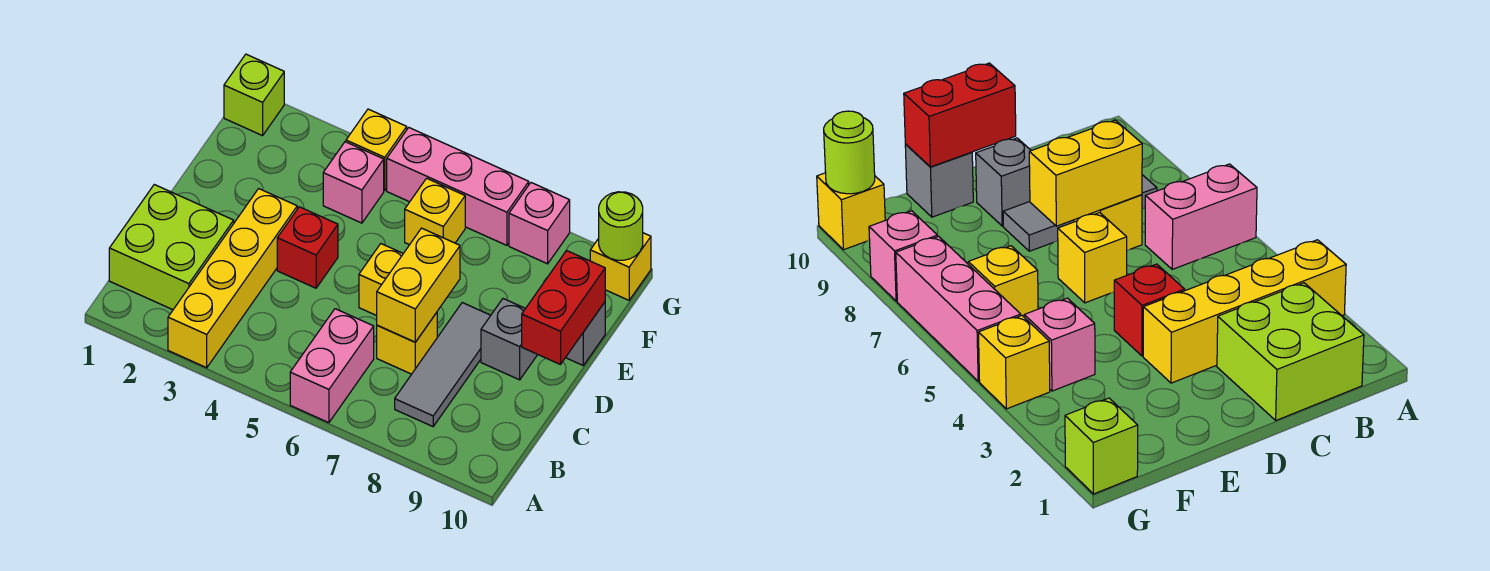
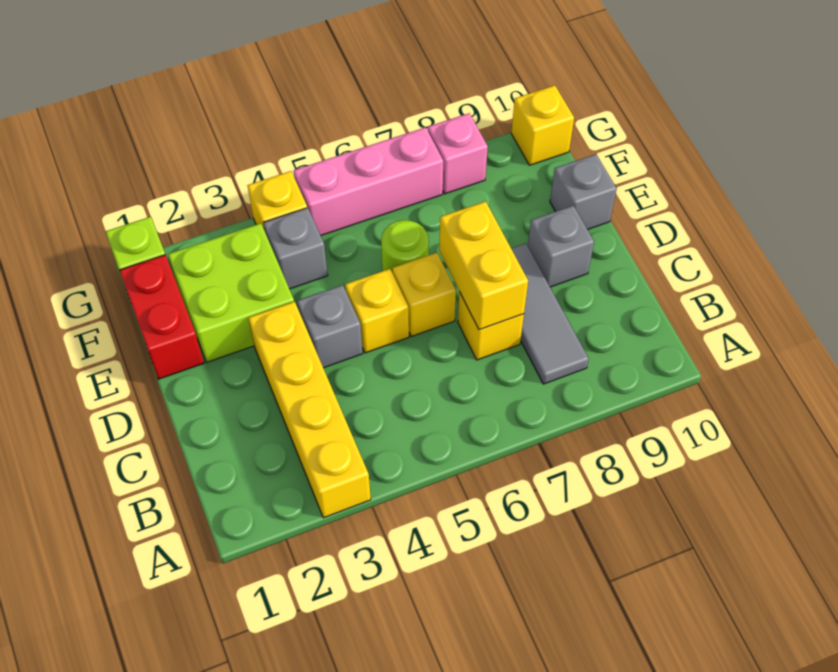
pink brick A6:B6 level 1 -> none
lime brick B1:C2 level 1 -> lime brick E2:F3 level 1
red brick D4 level 1 -> grey brick D4 level 1
red brick D10:E10 level 2 -> red brick E1:F1 level 1
pink brick F4 level 1 -> grey brick F4 level 1
yellow brick F6 level 1 -> yellow brick D5 level 1
lime round brick G10 level 2 -> lime round brick E6 level 1

